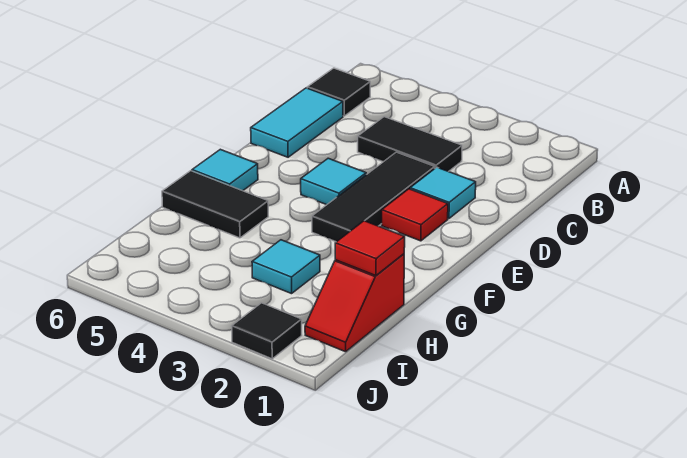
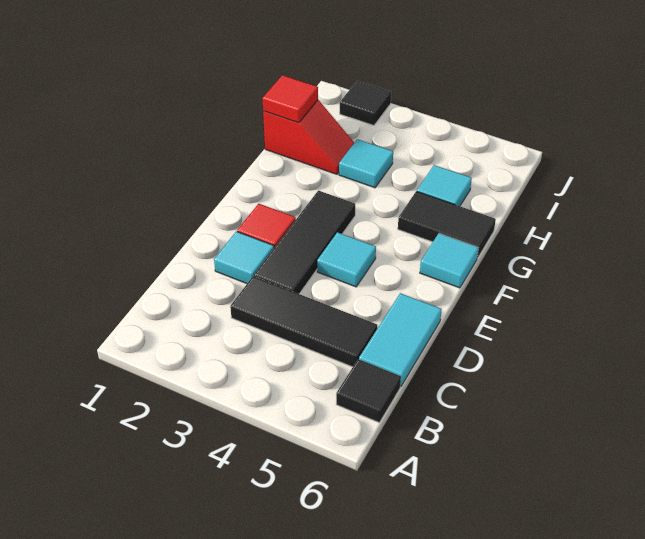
black tile C3:C4 level 1 -> black tile C3:C5 level 1
red slope H1:I1 level 1 top H -> red slope H1:H2 level 1 top 1
none -> cyan tile H5 level 1

